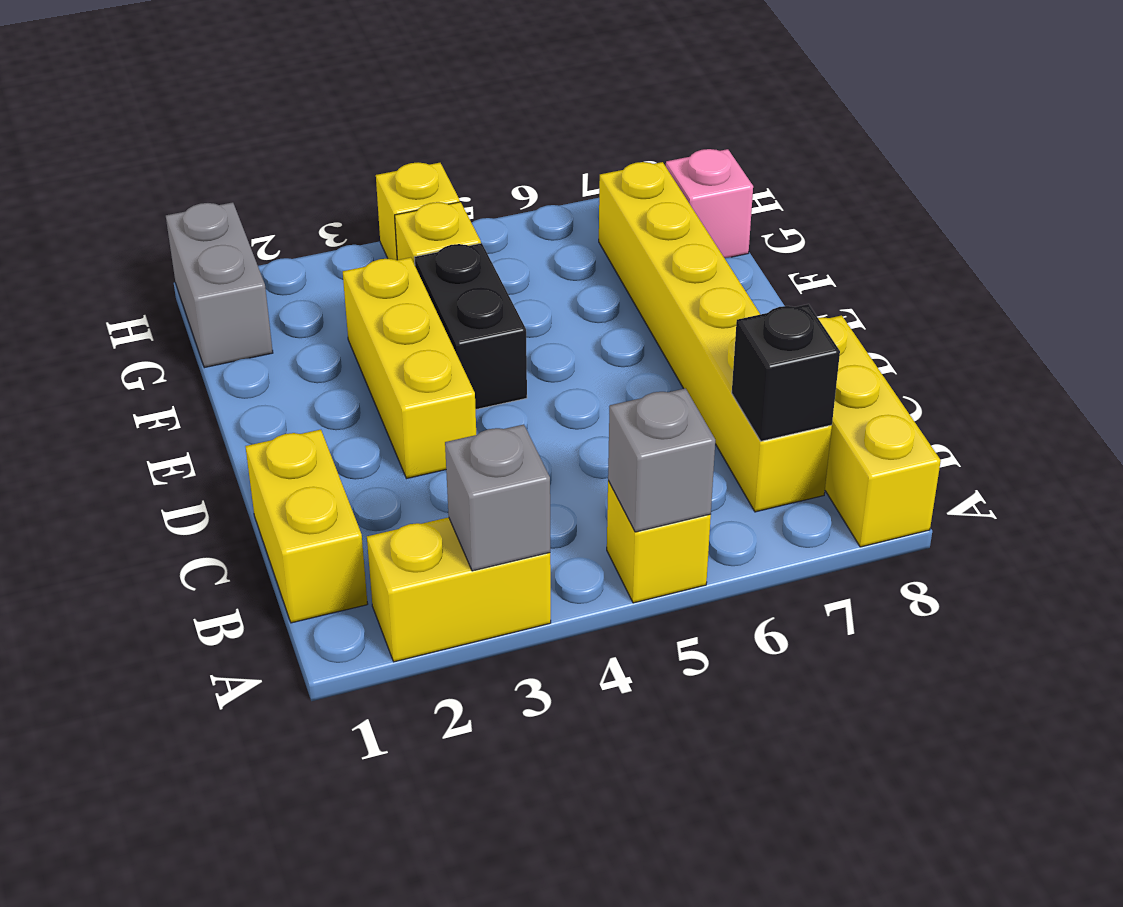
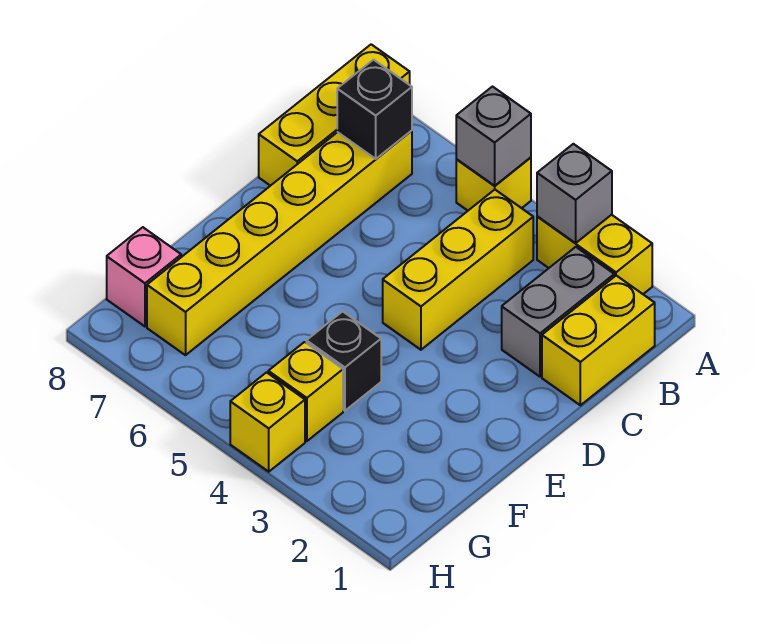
yellow brick D3:F3 level 1 -> yellow brick B4:D4 level 1
black brick E4:F4 level 1 -> black brick F4 level 1
grey brick G1:H1 level 1 -> grey brick B2:C2 level 1

